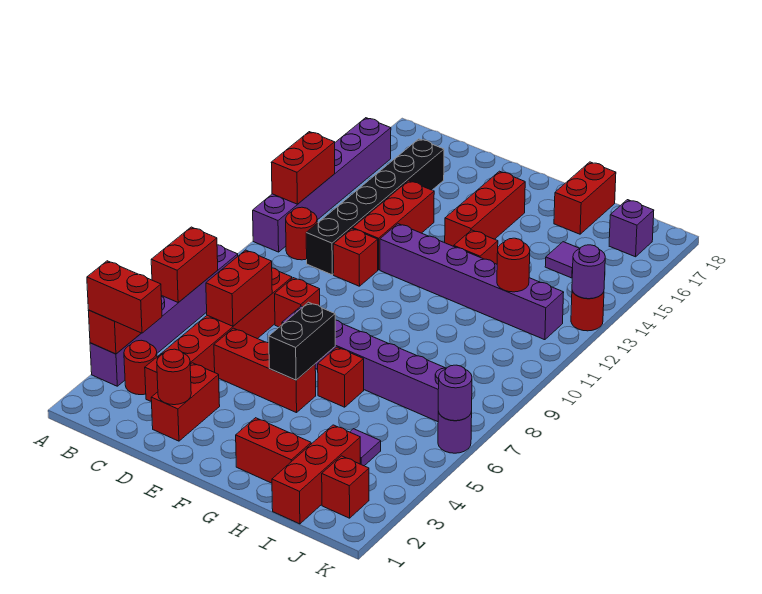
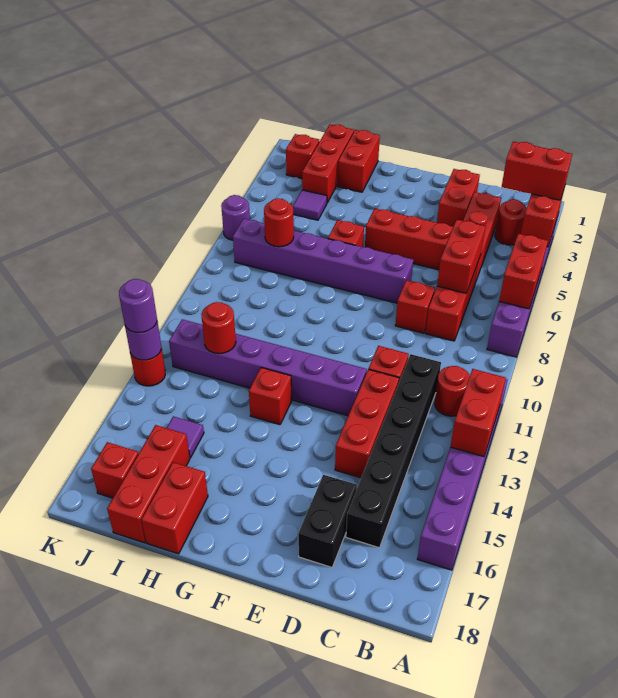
red round brick D2 level 2 -> red round brick I7 level 2
black brick F5:F6 level 2 -> black brick D16:D17 level 1
red brick F14:F16 level 1 -> red brick I16:I18 level 1
red brick G2:H2 level 1 -> red brick H1:H2 level 1
purple brick J17 level 1 -> red brick J17 level 1
purple round brick K6 level 2 -> purple round brick K13 level 3

